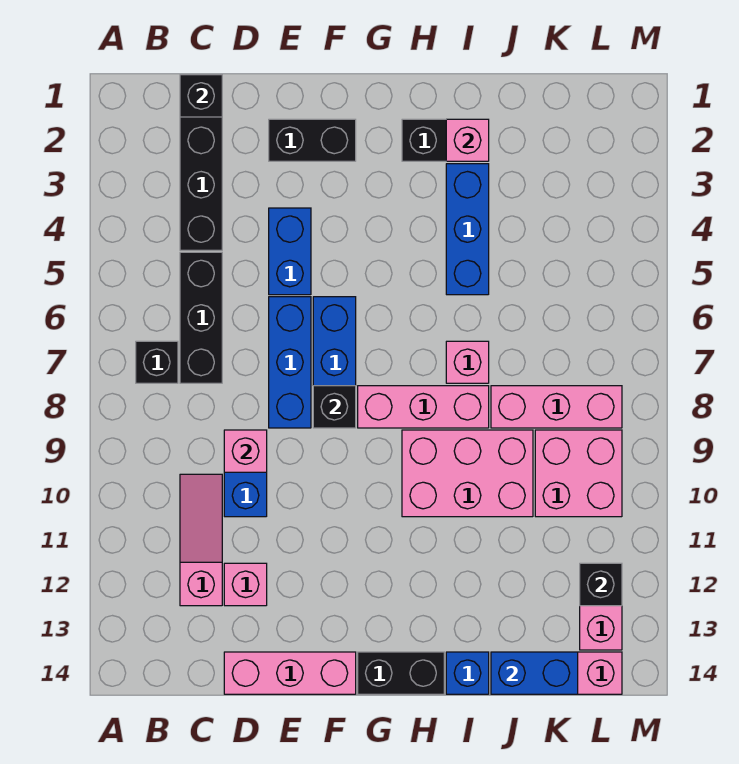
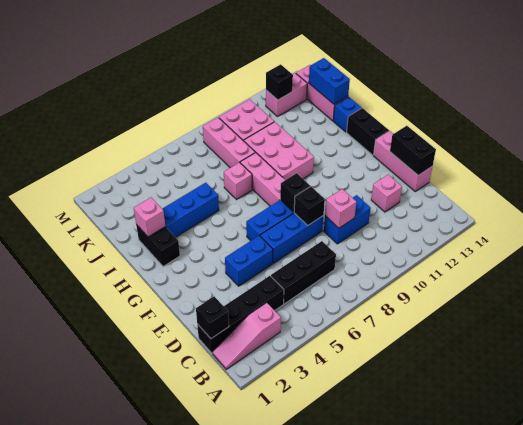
black brick B7 level 1 -> black brick E8 level 2
pink slope C10:C12 level 1 top 12 -> pink slope B1:B3 level 1 top 3
black brick E2:F2 level 1 -> black brick D14:E14 level 2

